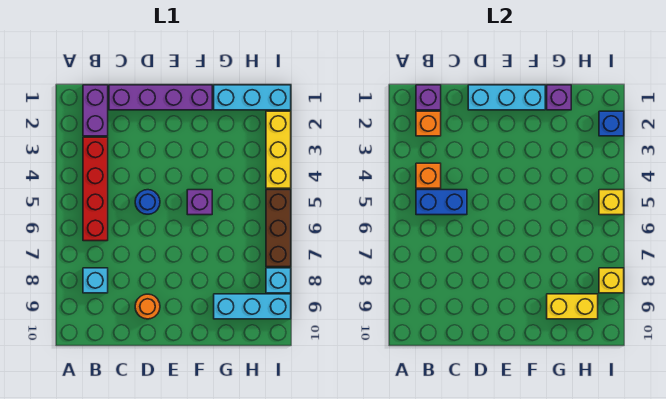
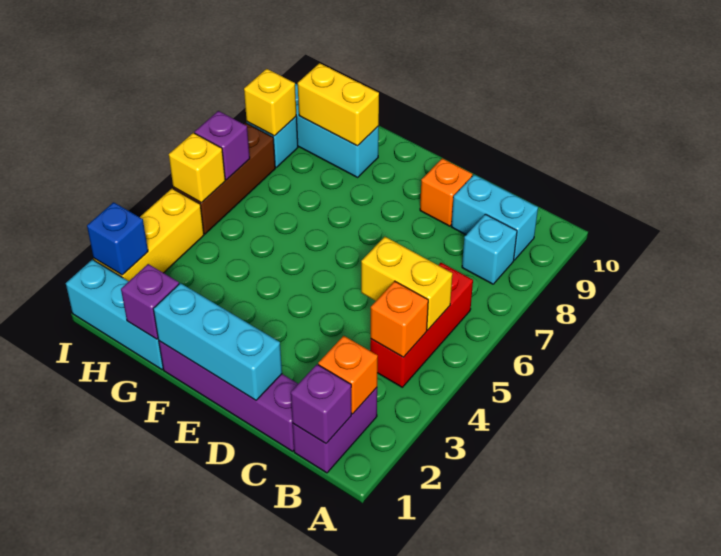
red brick B3:B6 level 1 -> red brick B4:B6 level 1
blue brick B5:C5 level 2 -> yellow brick B5:C5 level 2
none -> cyan brick B9:C9 level 1
blue round brick D5 level 1 -> none
orange round brick D9 level 1 -> orange brick D9 level 1
purple brick F5 level 1 -> purple brick I6 level 2

